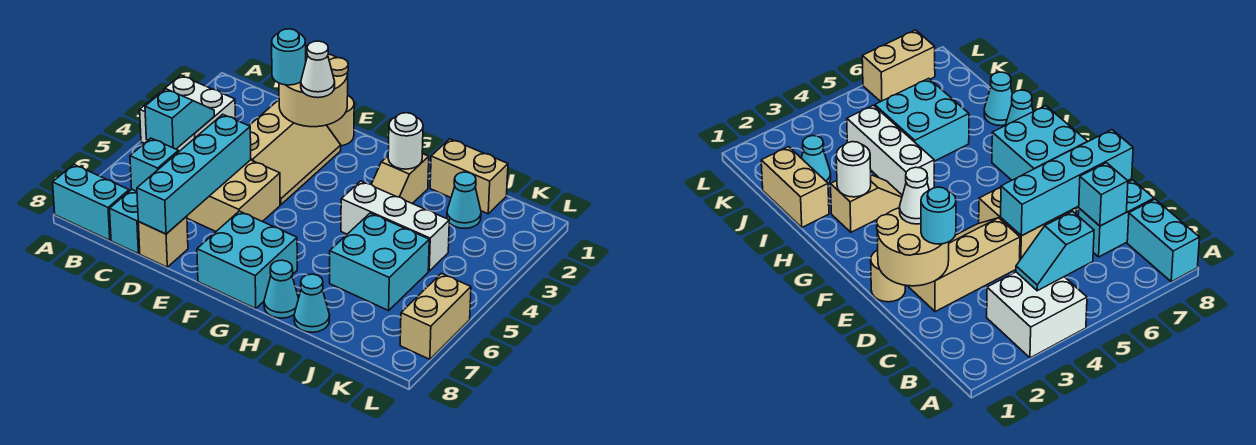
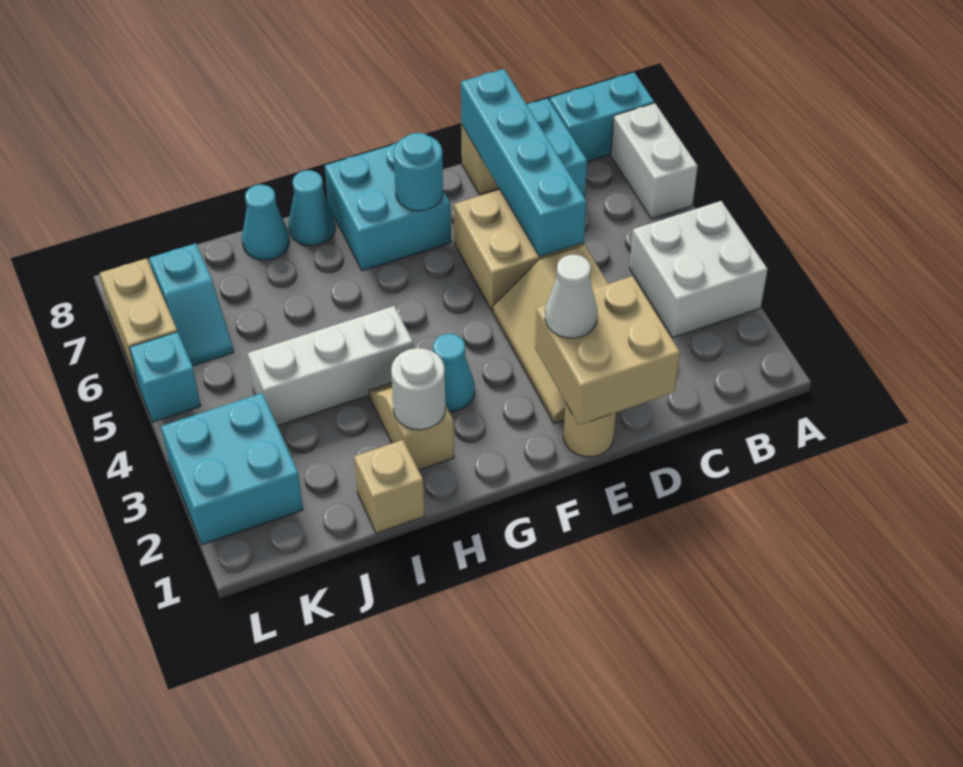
none -> white brick A6:A7 level 1
cyan slope B4:B5 level 2 top 5 -> cyan slope K6:K7 level 1 top 7
cyan brick C7 level 2 -> cyan brick L5 level 1
tan round brick D1:E2 level 2 -> tan brick D1:E2 level 2
cyan round brick D2 level 3 -> cyan round brick F7 level 2
tan brick I1:J1 level 1 -> tan brick I1 level 1
cyan brick I5:J6 level 1 -> cyan brick K2:L3 level 1
cyan cone J2 level 1 -> cyan cone G3 level 1

